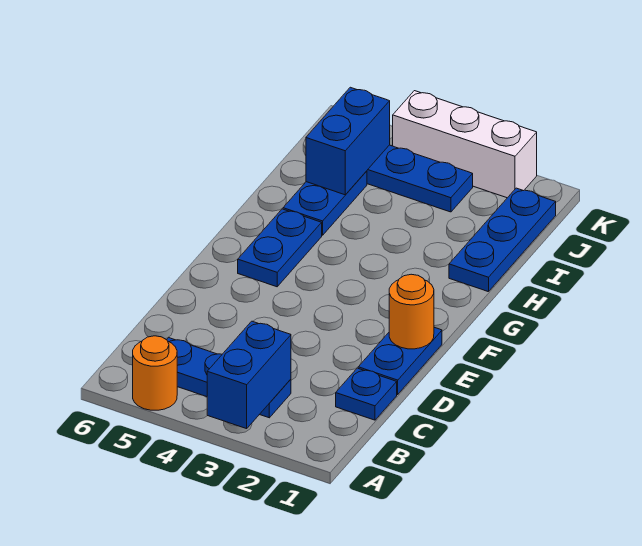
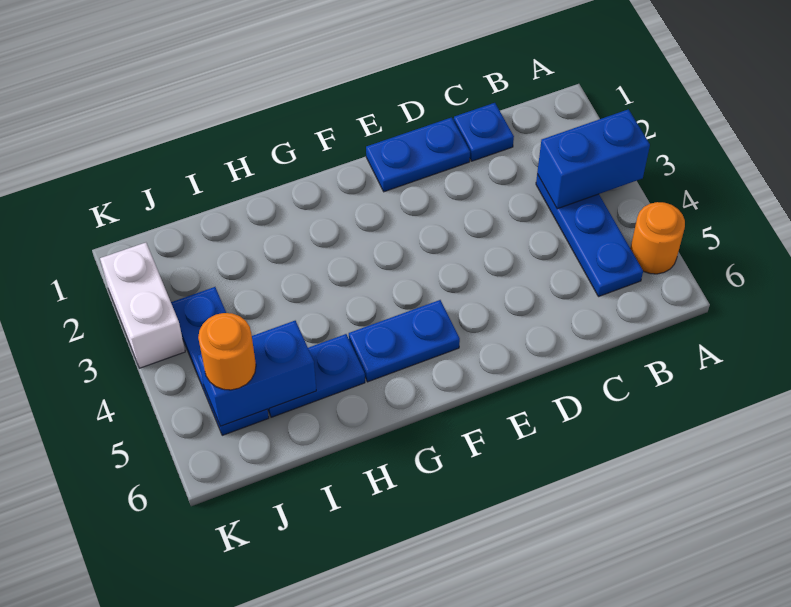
orange round brick E1 level 2 -> orange round brick J5 level 3
blue plate H1:J1 level 1 -> none
white brick K2:K4 level 1 -> white brick K2:K3 level 1

